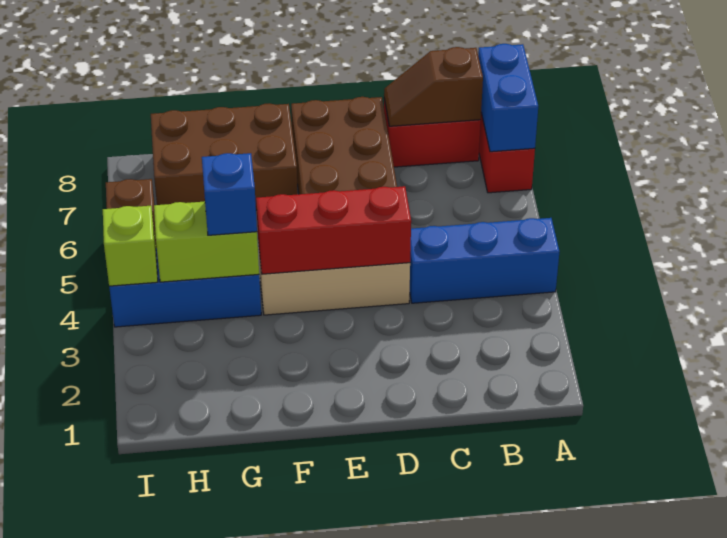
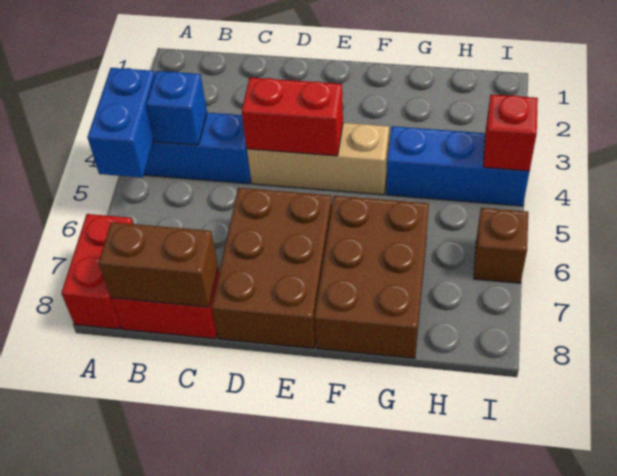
blue brick A7:A8 level 2 -> blue brick A4:A5 level 2
brown slope B8:C8 level 2 top B -> brown brick B8:C8 level 2
red brick D4:F4 level 2 -> red brick D4:E4 level 2
brown brick F7:H8 level 1 -> brown brick F6:G8 level 1
lime brick G4:H4 level 2 -> none
blue brick G4 level 3 -> blue brick B4 level 2
lime brick I4 level 2 -> red brick I4 level 2

